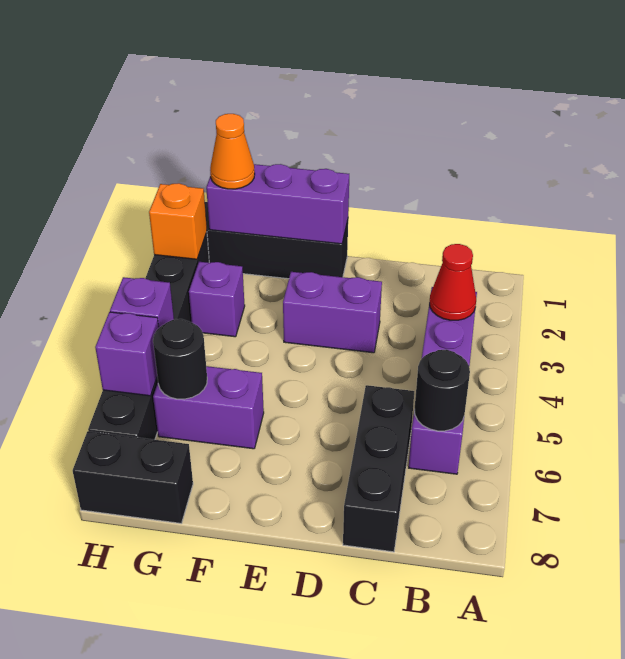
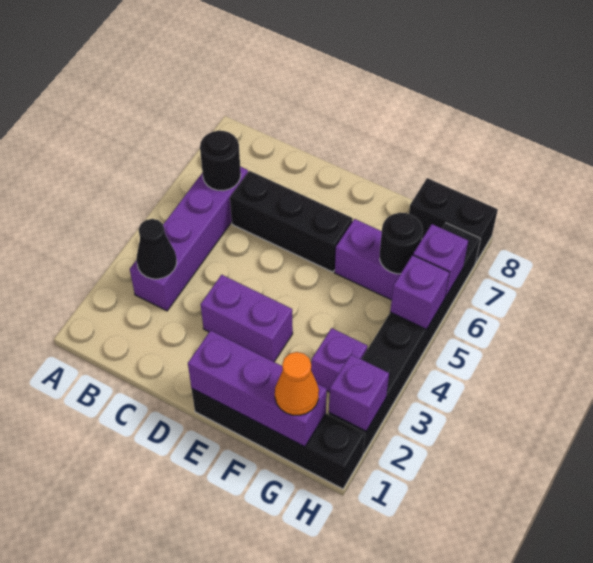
red cone B3 level 2 -> black cone B3 level 2
black brick C6:C8 level 1 -> black brick C6:E6 level 1
orange brick H2 level 2 -> purple brick H2 level 2

